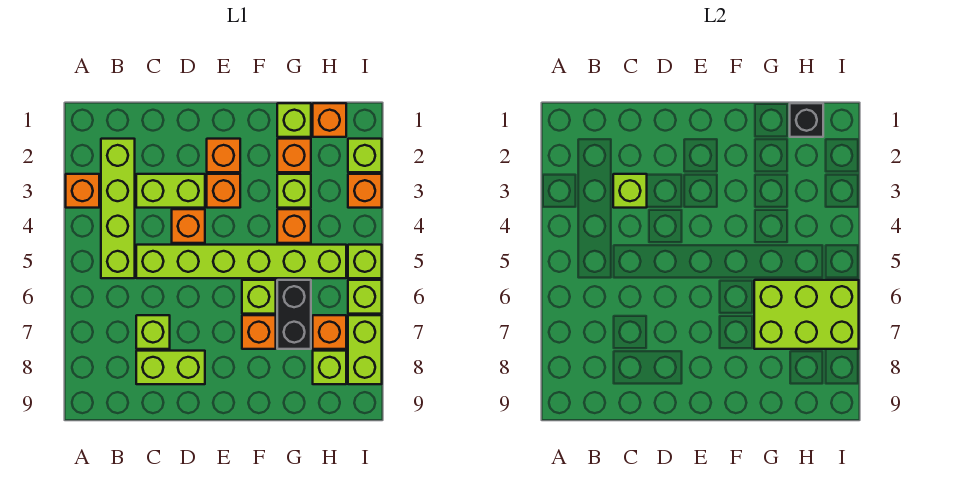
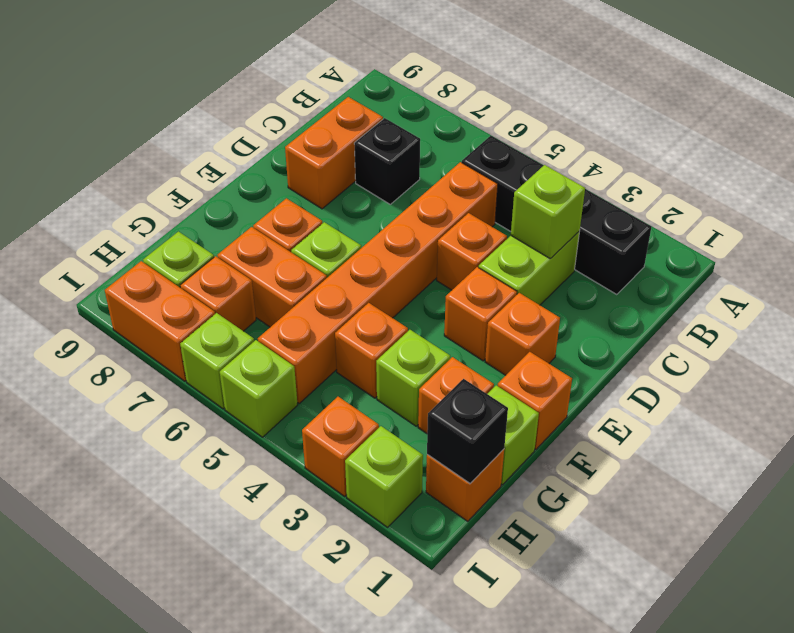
orange brick A3 level 1 -> orange brick F1 level 1
lime brick B2:B5 level 1 -> black brick B2:B5 level 1
lime brick C5:H5 level 1 -> orange brick C5:H5 level 1
lime brick C7 level 1 -> black brick C7 level 1
lime brick C8:D8 level 1 -> orange brick C8:D8 level 1
black brick G6:G7 level 1 -> orange brick G6:G7 level 1
lime brick G6:I7 level 2 -> none
lime brick I7:I8 level 1 -> orange brick I7:I8 level 1

